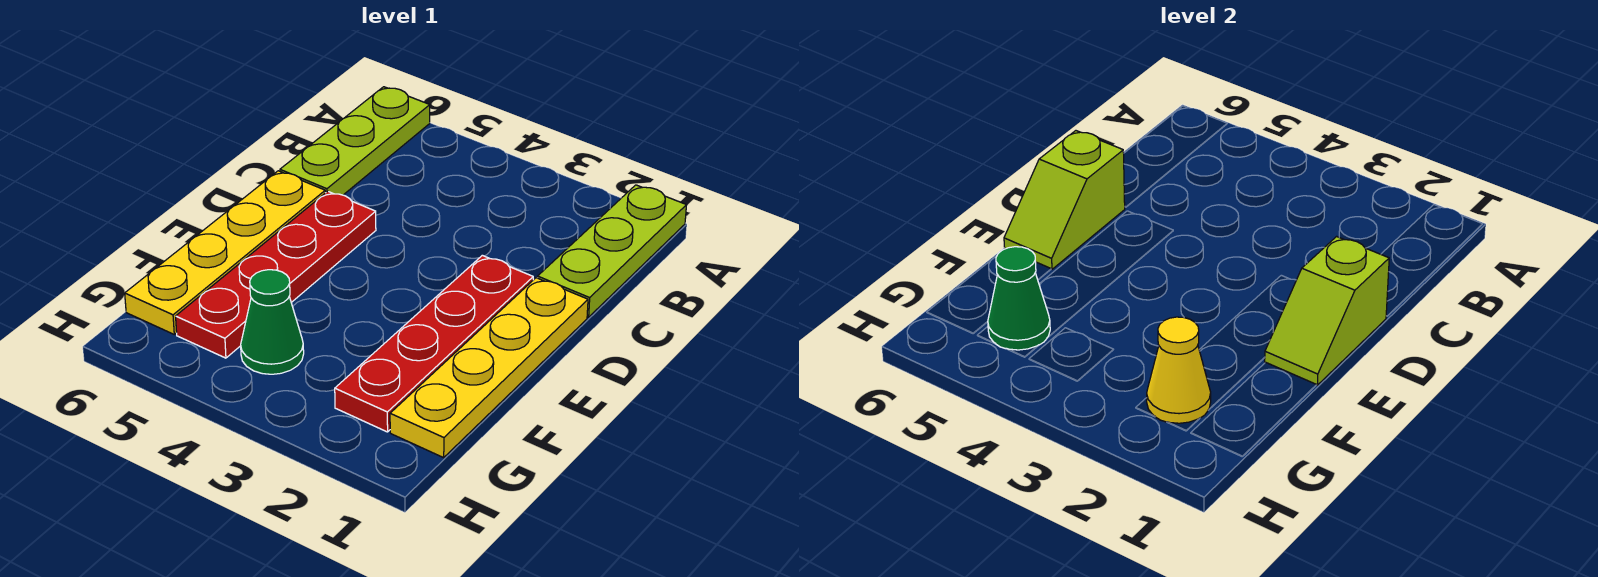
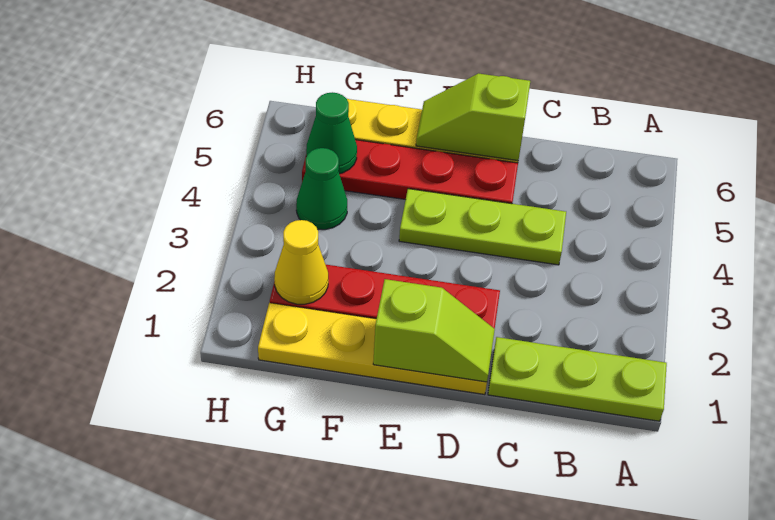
lime plate A6:C6 level 1 -> lime plate C4:E4 level 1
lime slope D1:E1 level 2 top D -> lime slope D1:E1 level 2 top E

